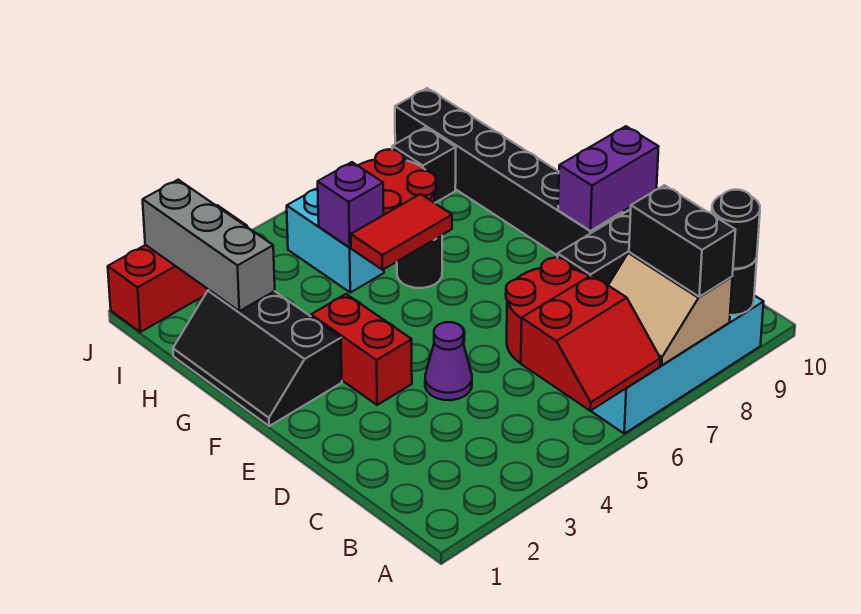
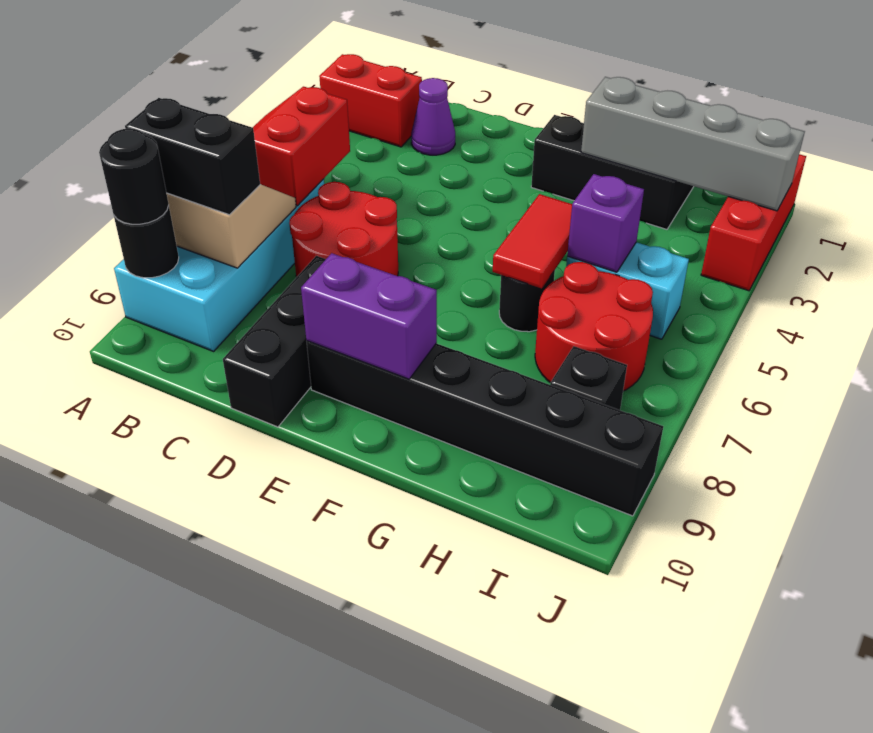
purple cone D4 level 1 -> purple cone C2 level 1
red brick E3:F3 level 1 -> red brick A2:B2 level 1
purple brick E9:E10 level 2 -> purple brick E9:F9 level 2
grey brick H2:J2 level 2 -> grey brick G2:J2 level 2

